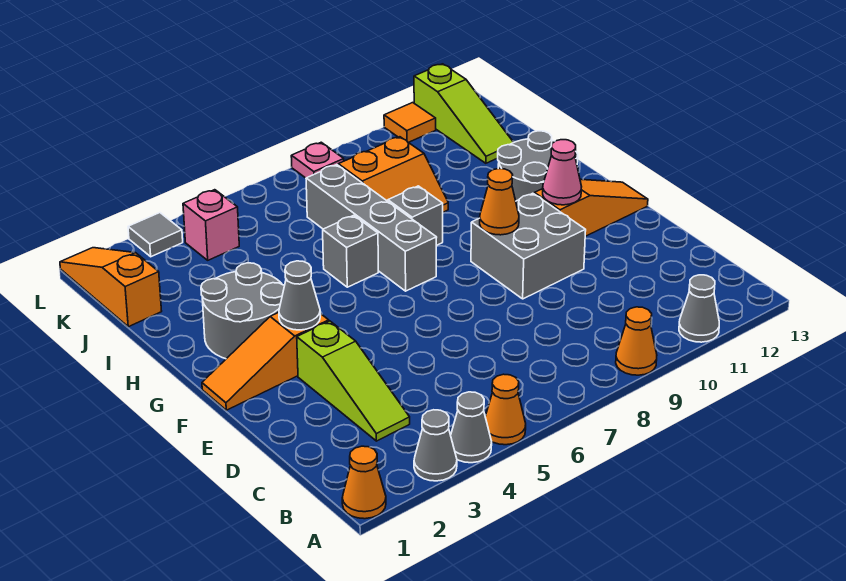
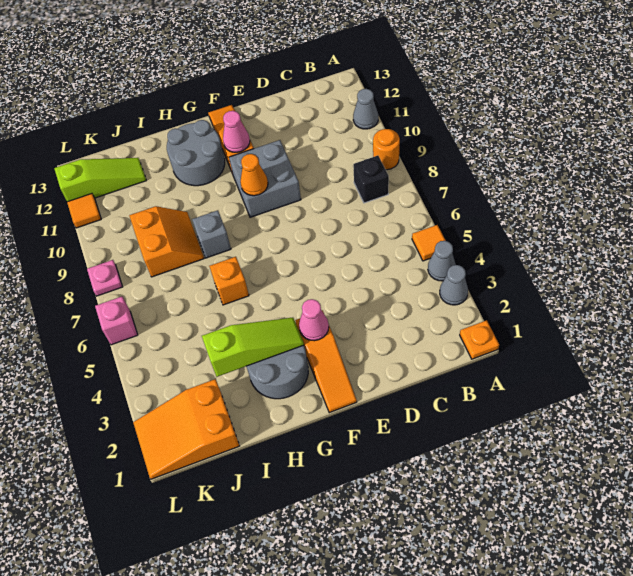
orange cone A1 level 1 -> orange plate A1 level 1
orange cone A5 level 1 -> orange tile A5 level 1
orange cone A9 level 1 -> orange round brick A9 level 1
none -> black brick B8 level 1
lime slope C3:E3 level 1 top E -> lime slope G3:I3 level 2 top I
grey cone F3 level 2 -> pink cone F3 level 2
grey brick G7:J7 level 1 -> none
grey brick H6 level 1 -> orange brick H6 level 1
orange slope J1:L1 level 1 top J -> orange slope J1:L2 level 1 top J
pink brick K4 level 1 -> pink brick L6 level 1
grey tile L3 level 1 -> none

